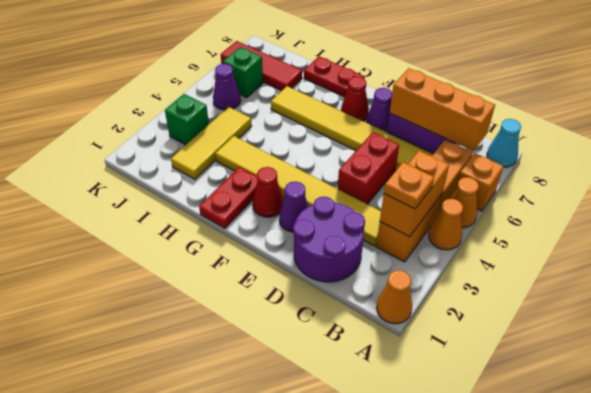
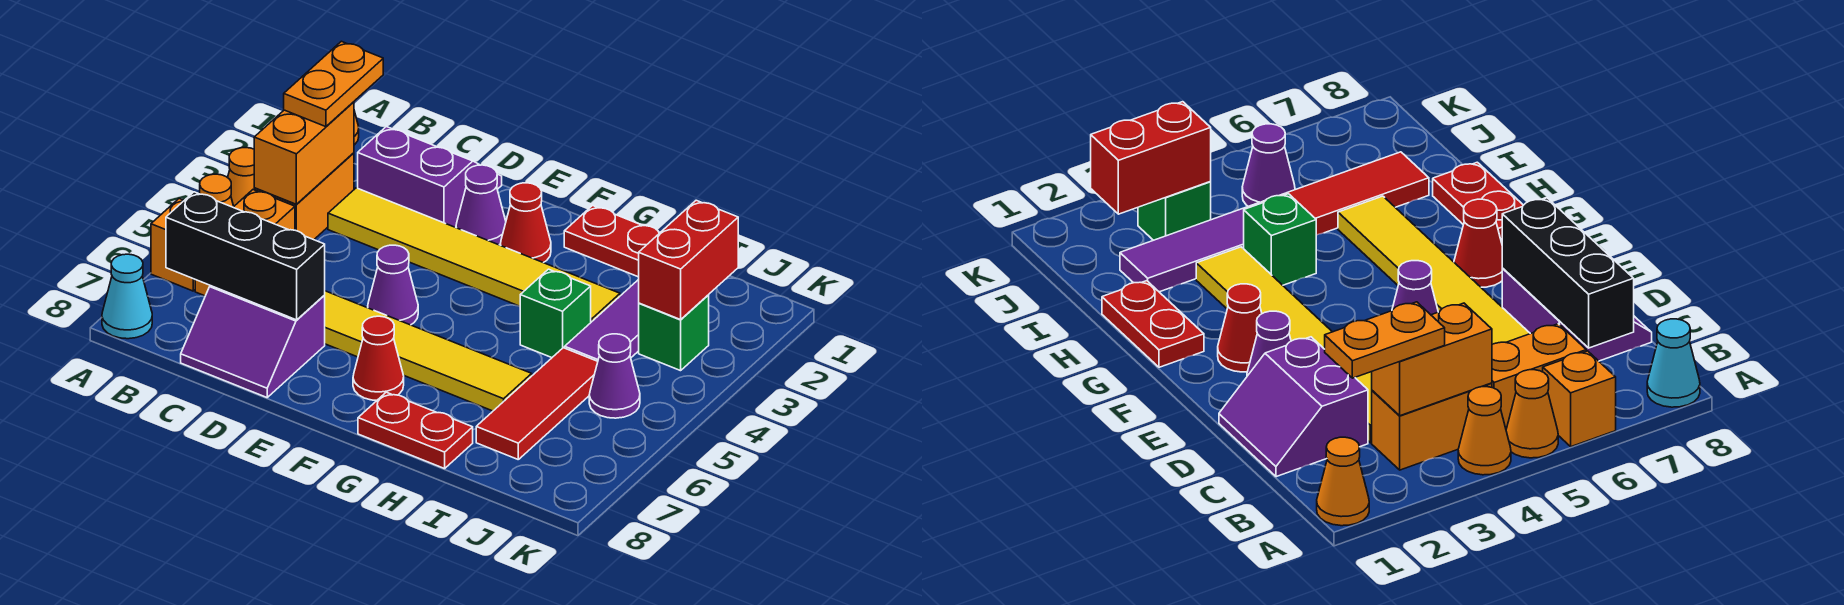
orange plate B3 level 3 -> orange plate B2:B3 level 3
orange brick B7:D7 level 2 -> black brick B7:D7 level 2
purple round brick C1:D2 level 1 -> purple slope C1:D2 level 1 top 2
red brick D4:D5 level 1 -> red brick J2:J3 level 2
purple cone E7 level 1 -> purple cone E5 level 1
red plate G1:G2 level 1 -> red plate G1:H1 level 1
yellow tile I2:I4 level 1 -> purple tile I2:I4 level 1
red tile I7:K7 level 1 -> red tile I5:I7 level 1
green brick J6 level 1 -> green brick H4 level 1

